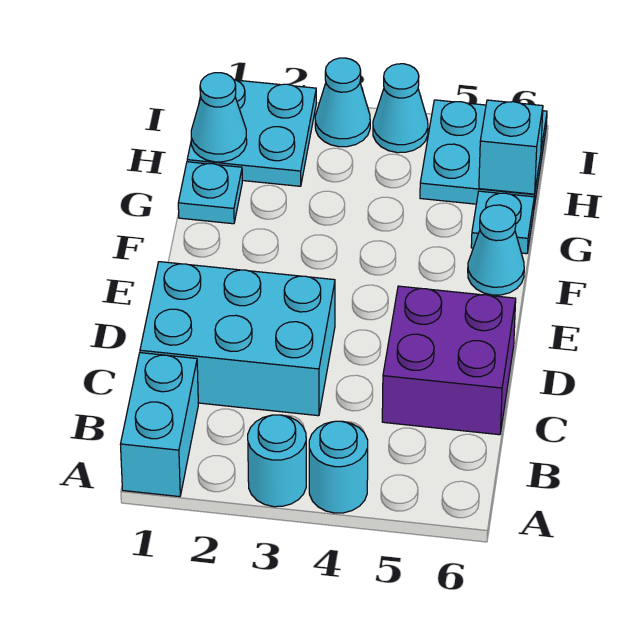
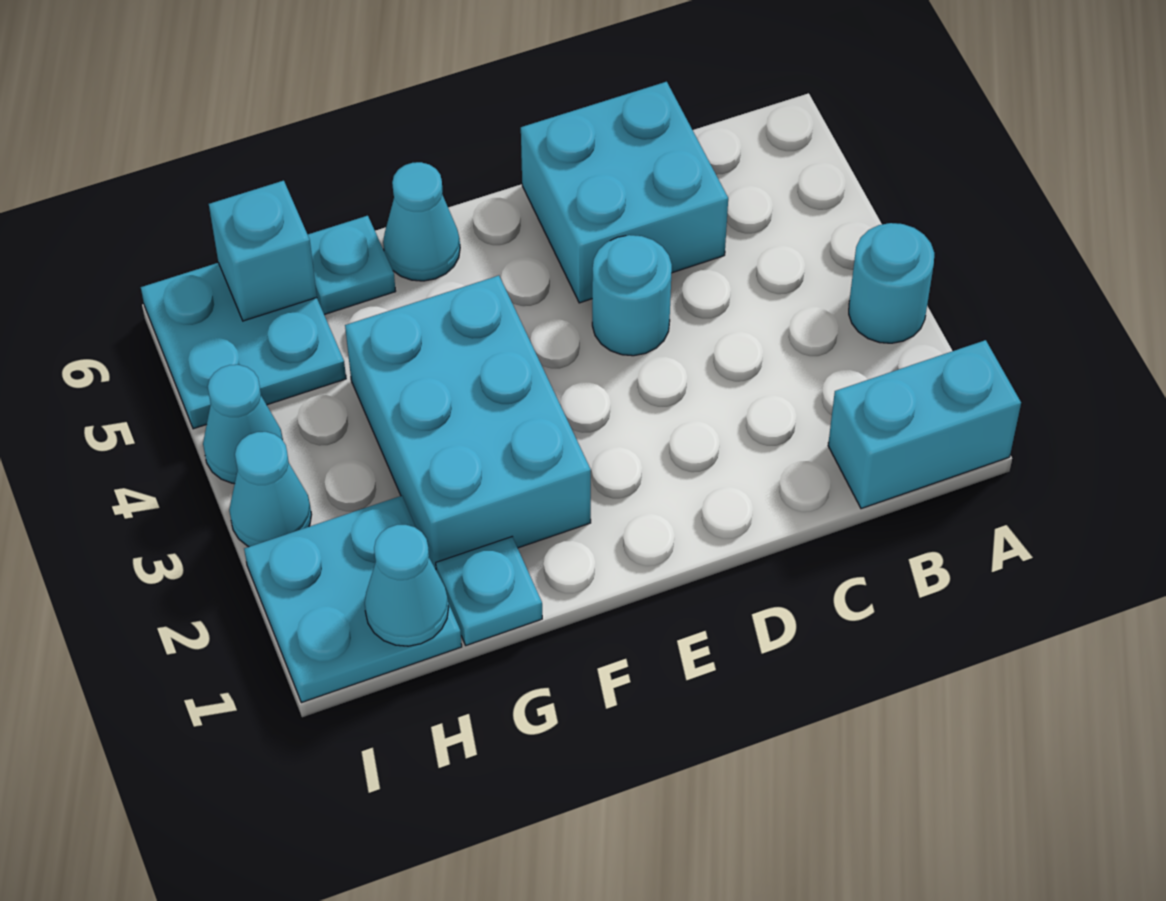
cyan round brick A4 level 1 -> cyan round brick D4 level 1
cyan brick C1:D3 level 1 -> cyan brick F2:G4 level 1
purple brick C5:D6 level 1 -> cyan brick C5:D6 level 1

